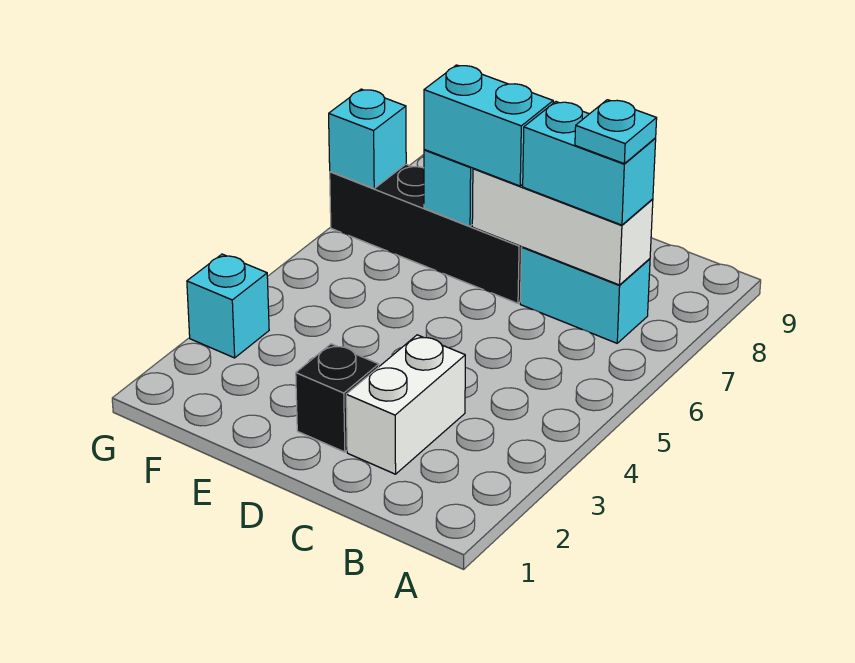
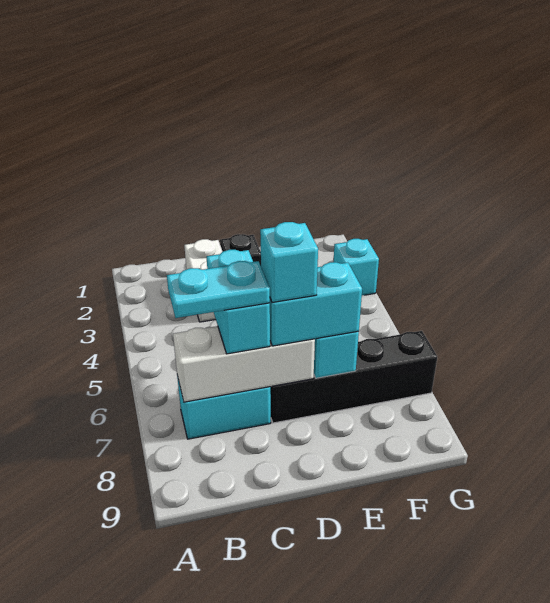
cyan brick B7:C7 level 3 -> cyan brick C6:C7 level 3
cyan plate B7 level 4 -> cyan plate B7:C7 level 4
cyan brick G7 level 2 -> cyan brick D7 level 4

